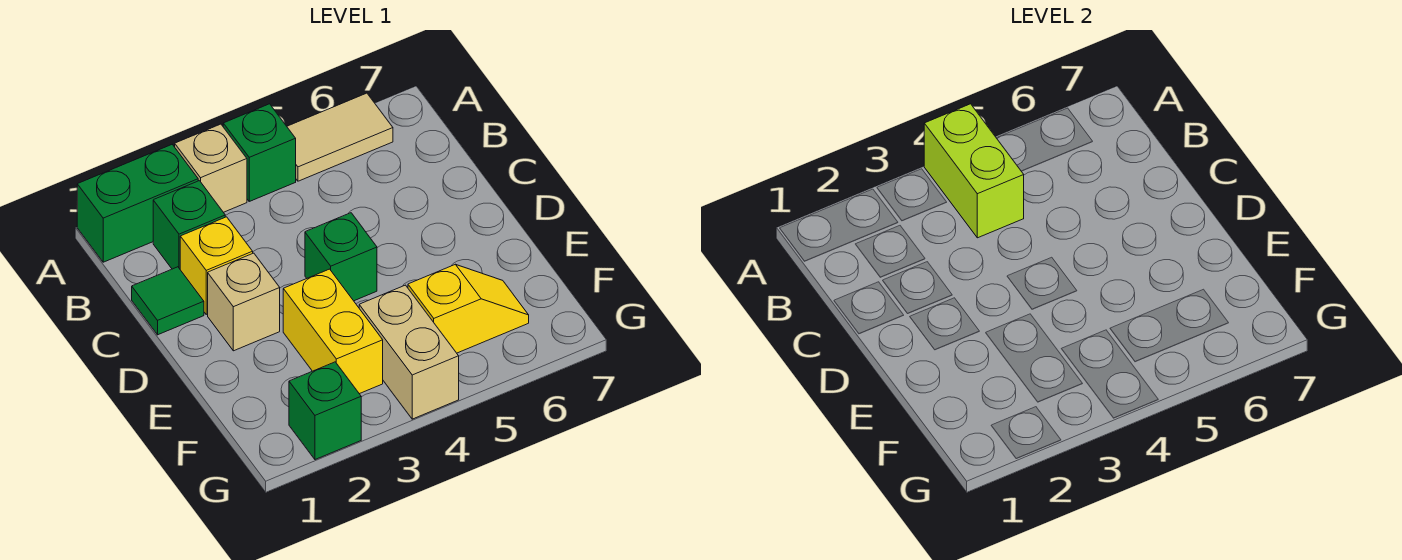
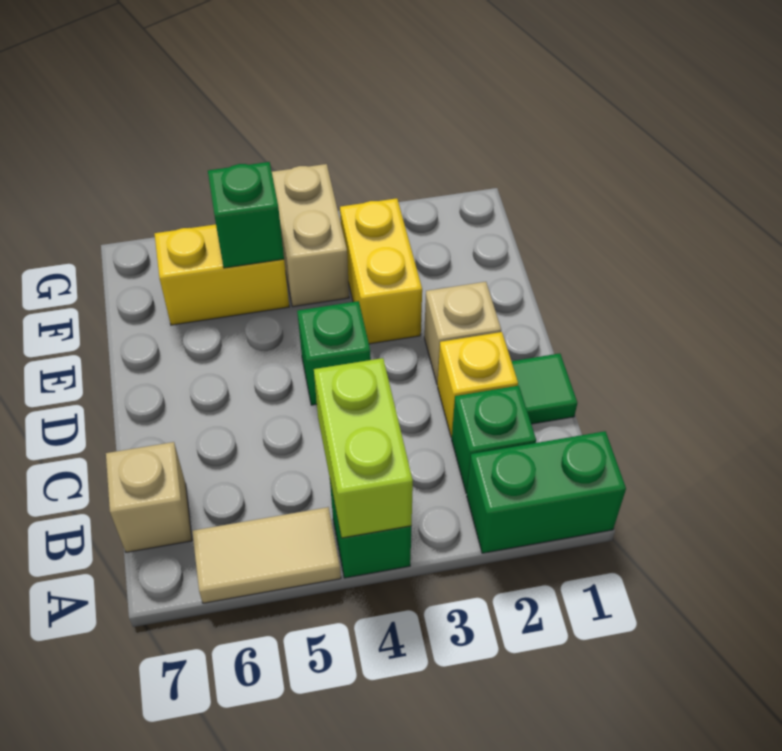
tan brick A3 level 1 -> tan brick B7 level 1
yellow slope F5:F6 level 1 top 5 -> yellow brick F5:F6 level 1
green brick G2 level 1 -> green brick F5 level 2

